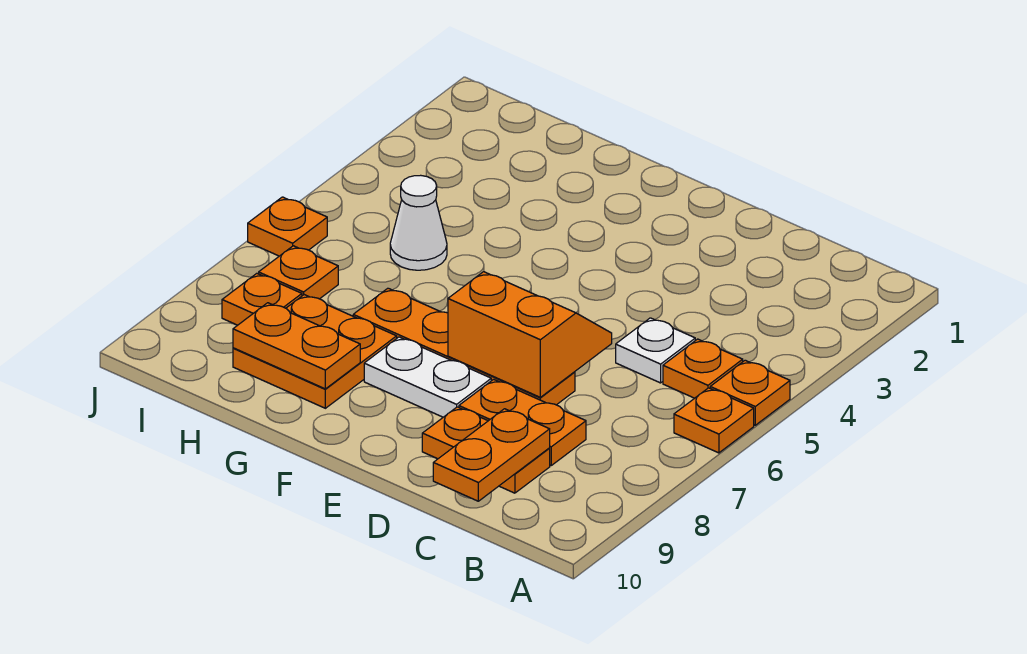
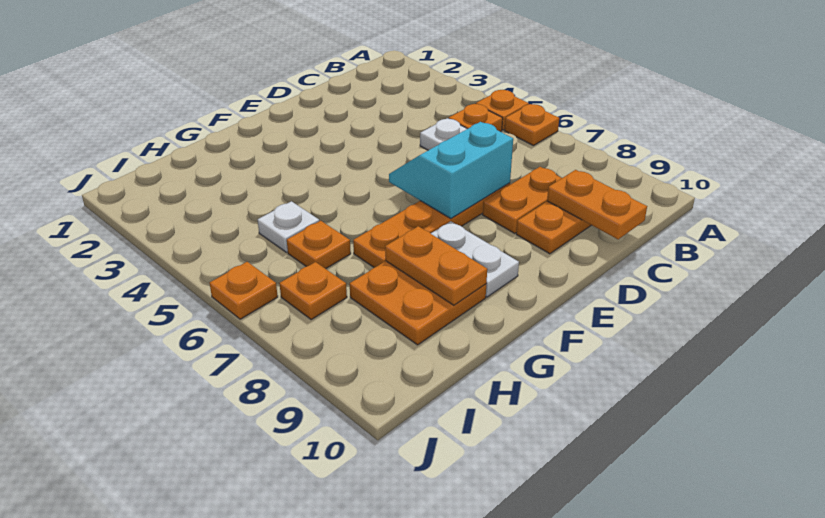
orange slope D6:E7 level 2 top 7 -> cyan slope D6:E7 level 2 top 7
white plate E8:F8 level 1 -> white plate F8:F9 level 1
orange plate G9:H9 level 2 -> orange plate G8:G9 level 2
white cone H5 level 1 -> white plate H5 level 1
orange plate I8 level 1 -> orange plate H6 level 1

